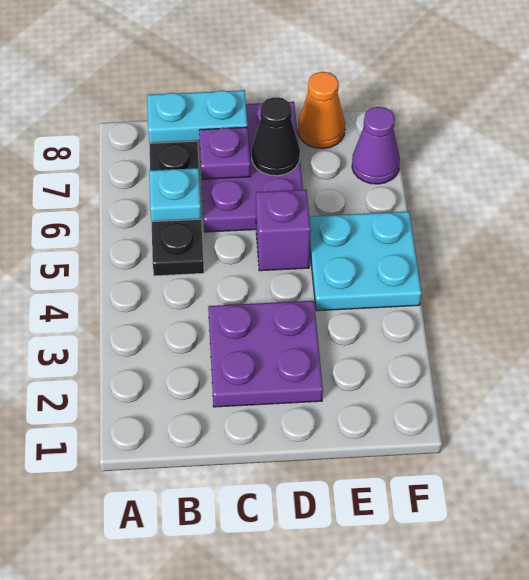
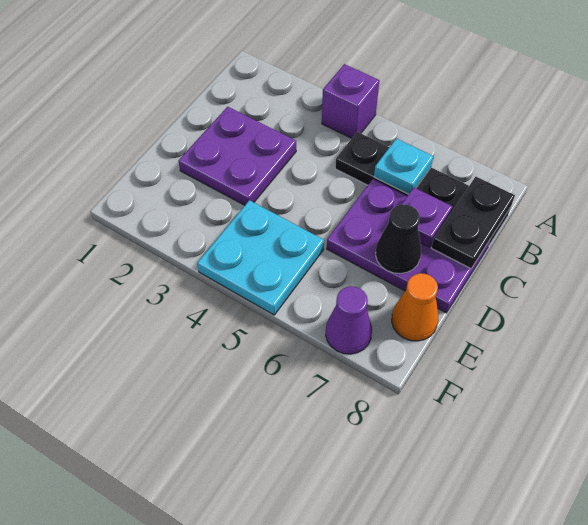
cyan plate B8:C8 level 2 -> black plate B8:C8 level 2
purple brick D5 level 1 -> purple brick A4 level 1

